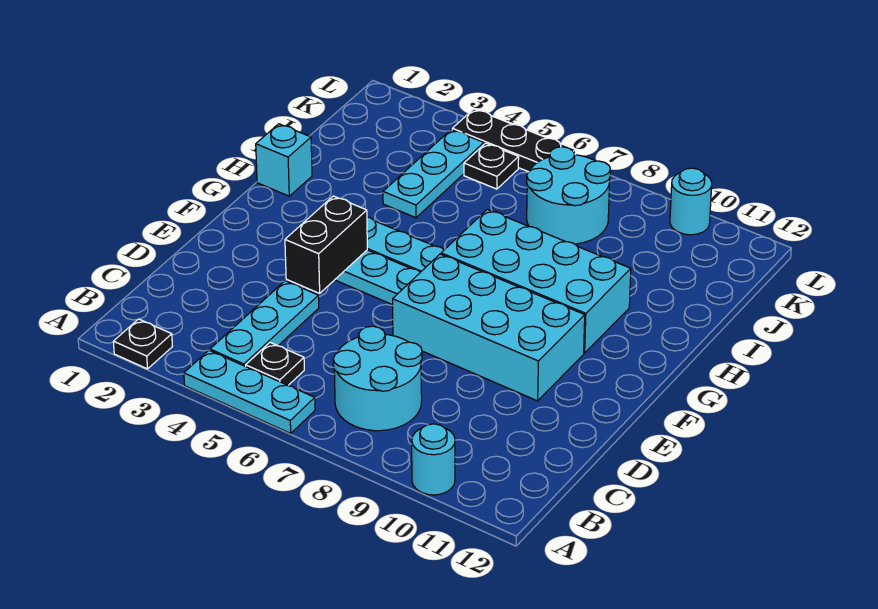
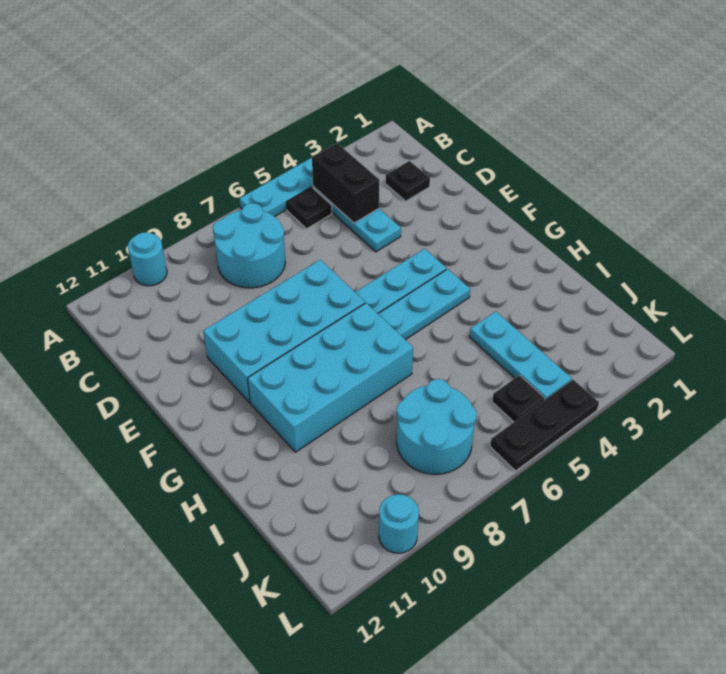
black plate A2 level 1 -> black plate C2 level 1
black brick E4:F4 level 2 -> black brick B4:C4 level 2
cyan brick H1 level 1 -> none

